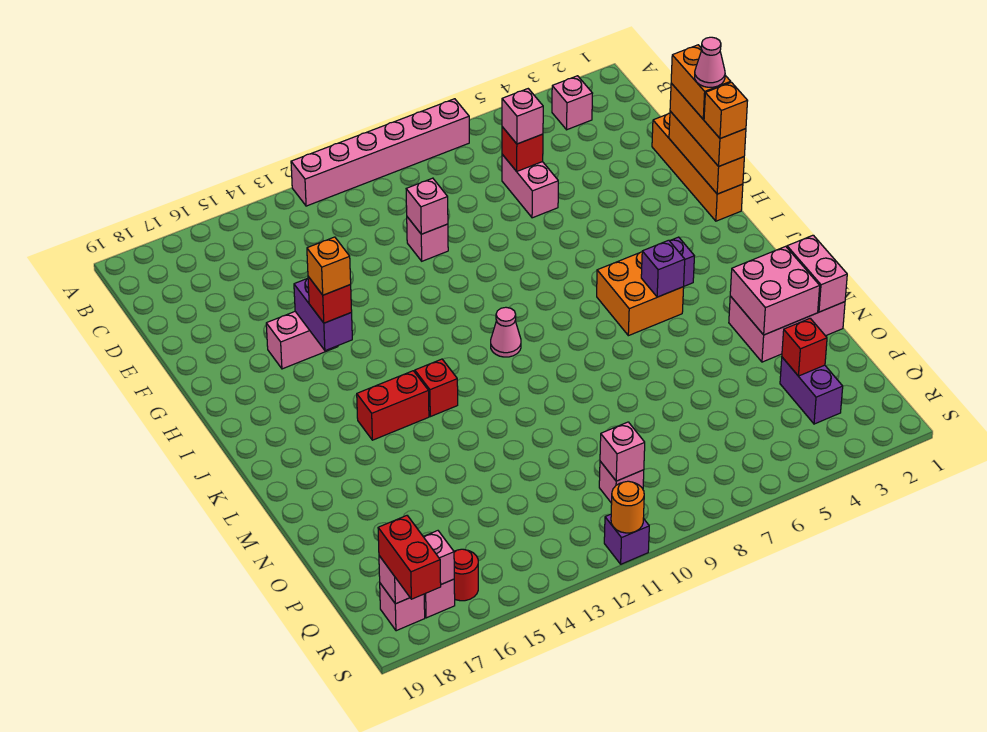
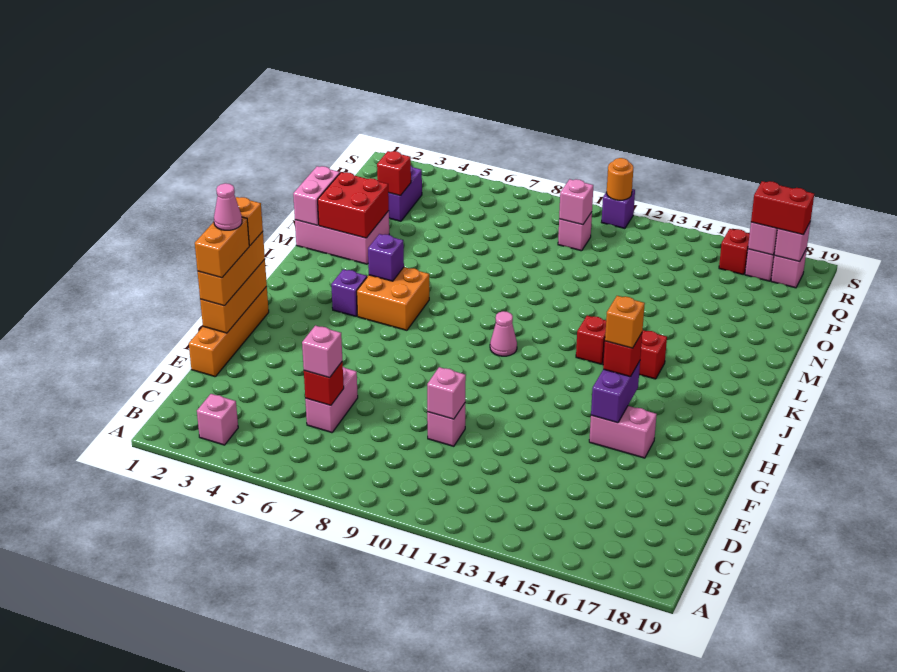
pink brick A7:A12 level 1 -> none
pink brick M2:N3 level 2 -> red brick M2:N3 level 2
red round brick R16 level 1 -> red brick R16 level 1
red brick R18:S18 level 3 -> red brick R17:R18 level 3

